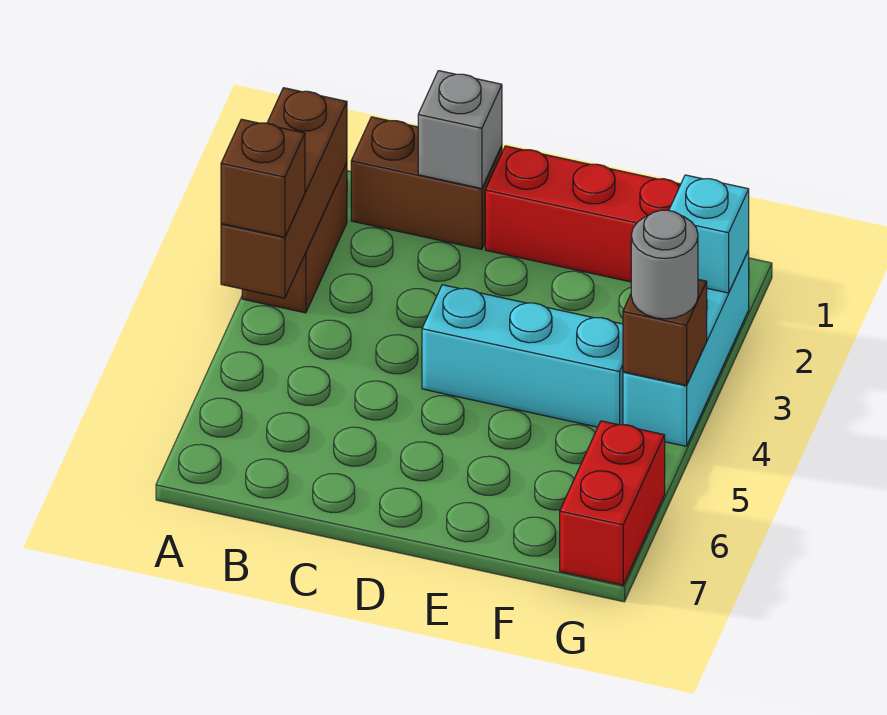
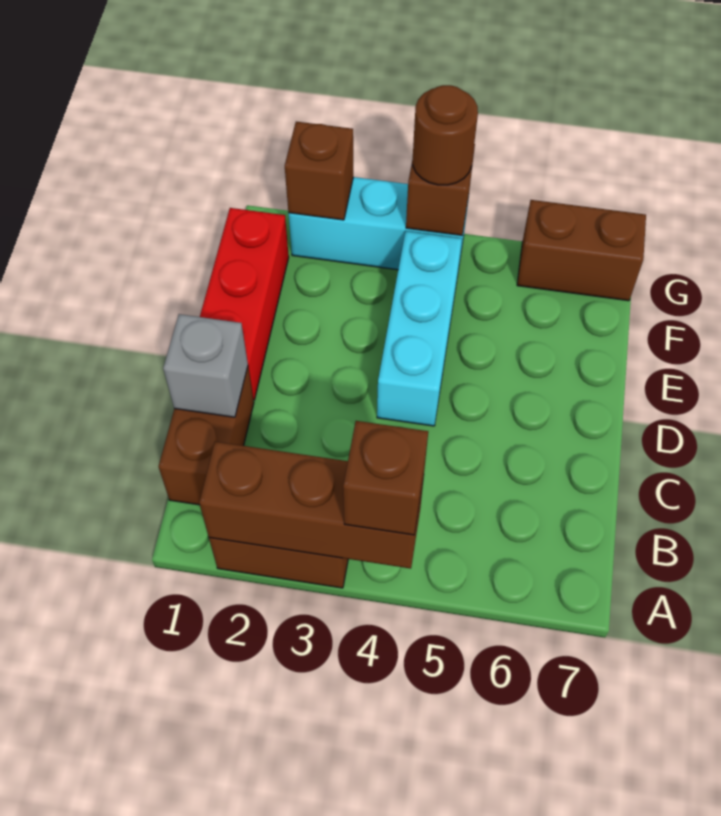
cyan brick G2 level 2 -> brown brick G2 level 2
grey round brick G4 level 3 -> brown round brick G4 level 3
red brick G6:G7 level 1 -> brown brick G6:G7 level 1

